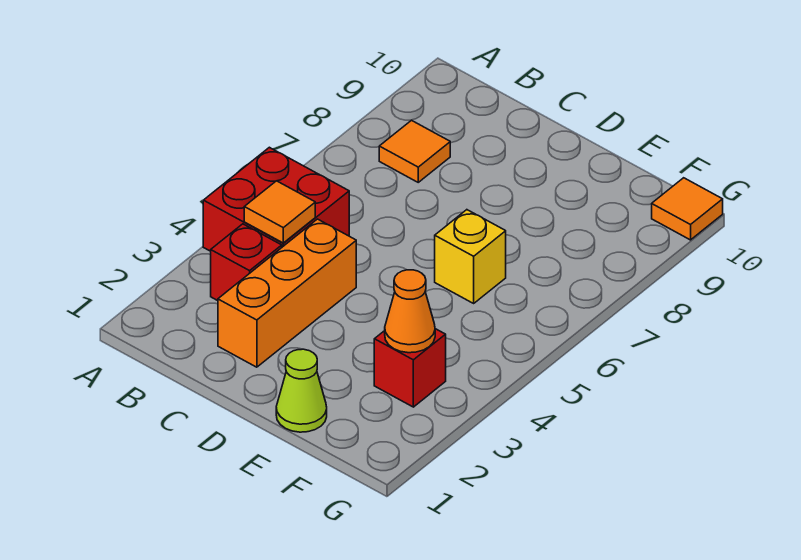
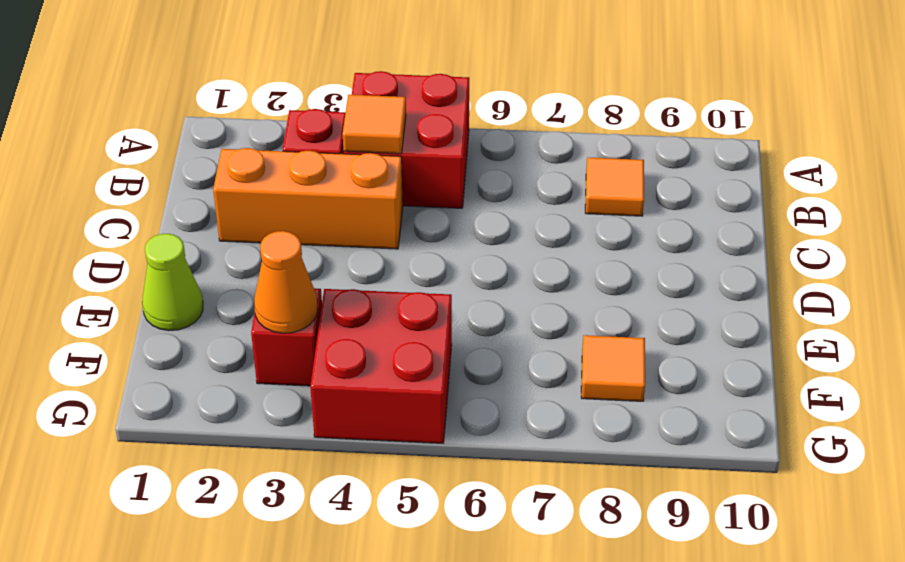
yellow brick E6 level 1 -> none
none -> red brick F4:G5 level 1
orange tile G10 level 1 -> orange tile F8 level 1

